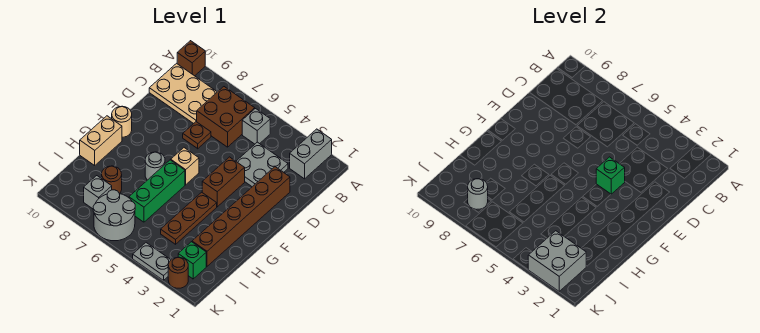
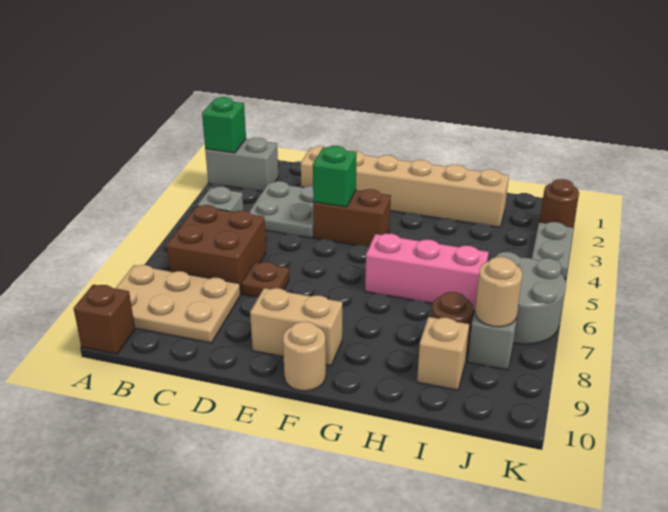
tan plate B8:C10 level 1 -> tan plate A8:C9 level 1
brown brick D2:I2 level 1 -> tan brick D2:I2 level 1
tan brick F6 level 1 -> tan brick I9 level 1
brown plate G4:I4 level 1 -> none
green brick G6:I6 level 1 -> pink brick G6:I6 level 1
grey round brick G7 level 1 -> none
tan brick G10:H10 level 1 -> tan brick E9:F9 level 1
green brick J2 level 1 -> green brick A2 level 2
grey brick J2:K3 level 2 -> none
grey round brick J8 level 2 -> tan round brick J8 level 2

